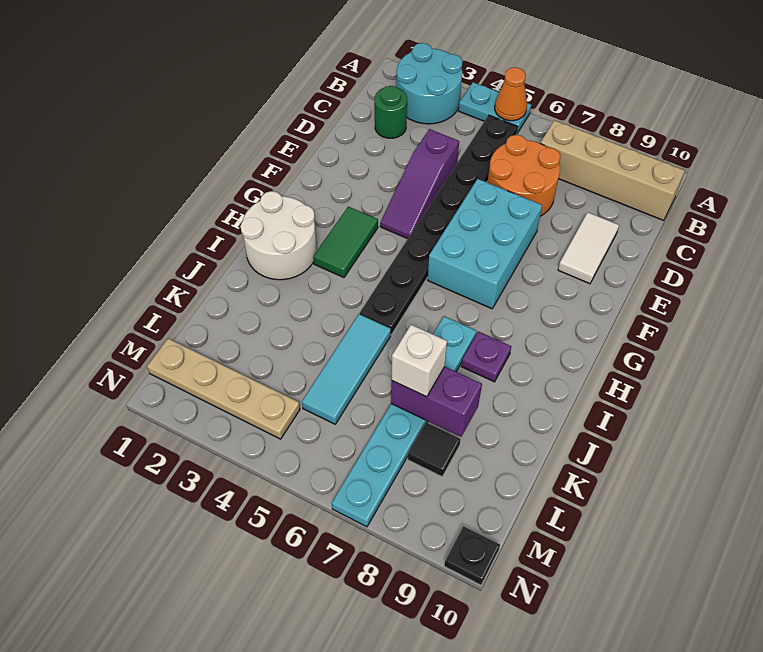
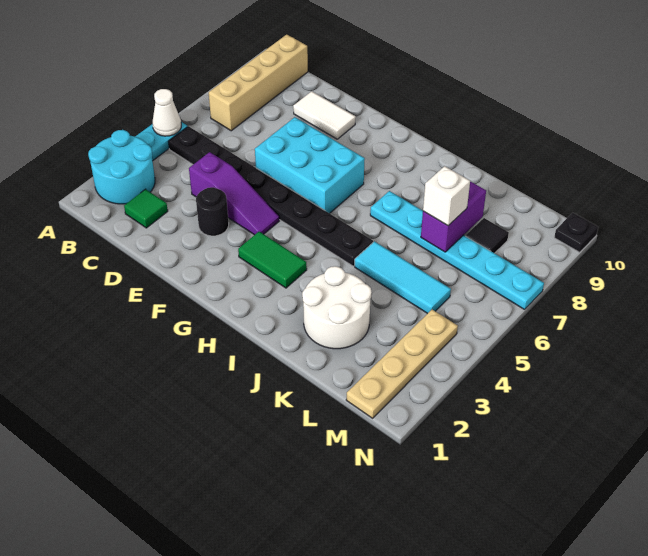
orange cone A5 level 2 -> white cone A5 level 2
green round brick C2 level 1 -> green tile C2 level 1
orange round brick C6:D7 level 1 -> none
none -> black round brick E3 level 1
white round brick H1:I2 level 1 -> white round brick J2:K3 level 1
purple plate I8 level 1 -> none

